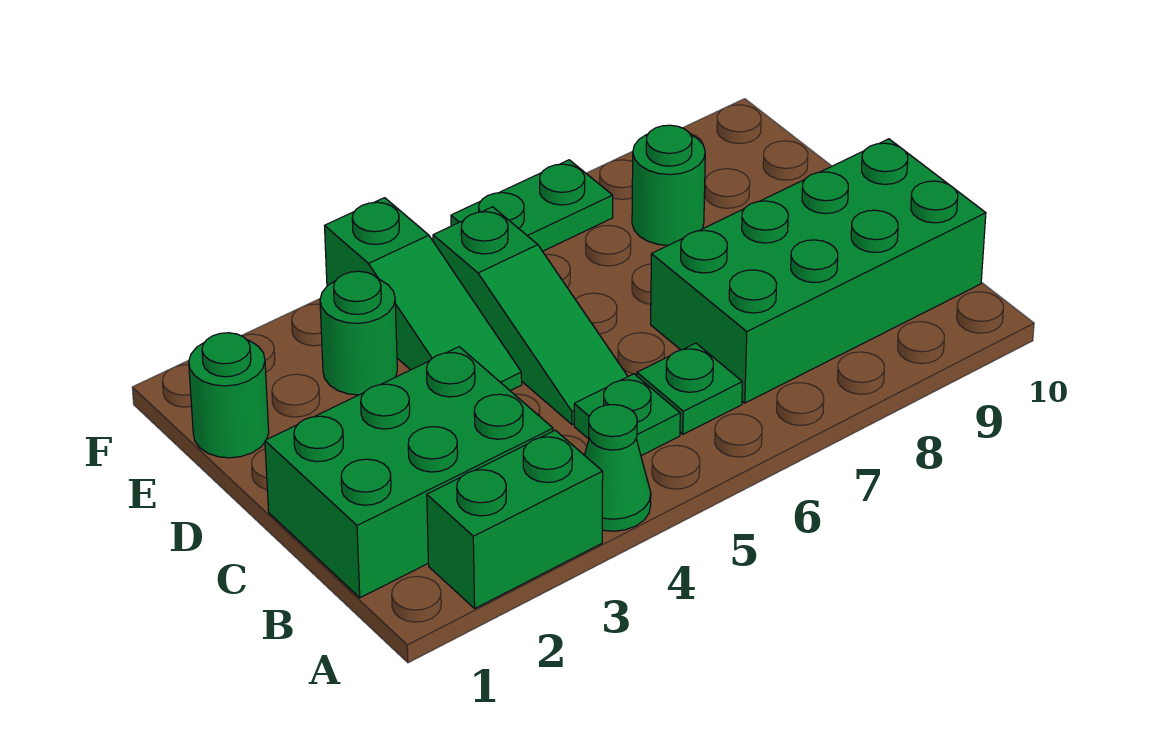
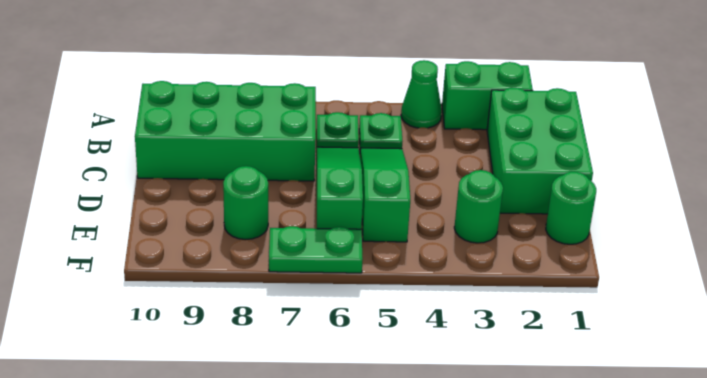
green brick B1:C3 level 1 -> green brick B1:D2 level 1
green slope D4:F4 level 1 top F -> green slope C6:E6 level 1 top E

